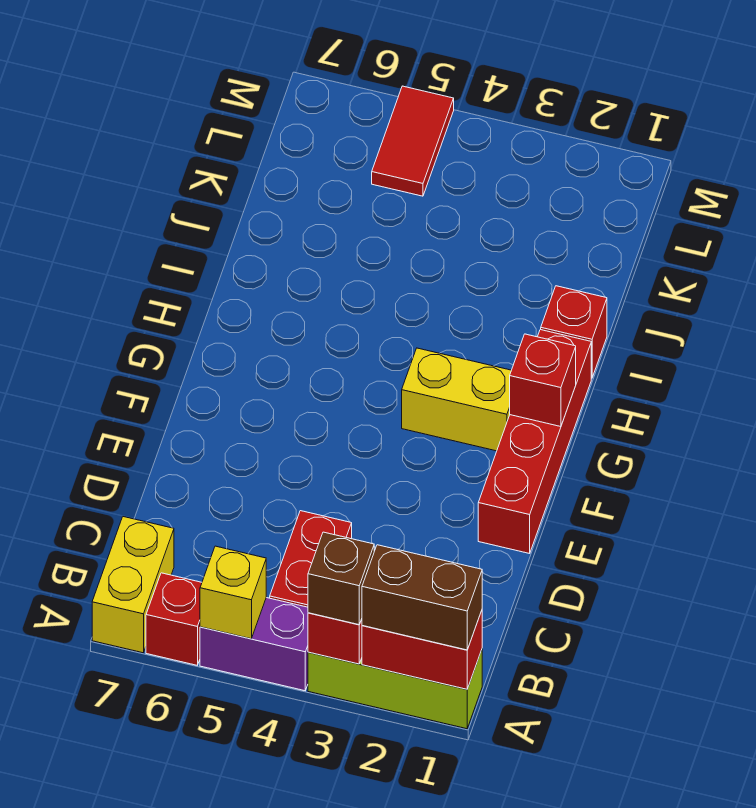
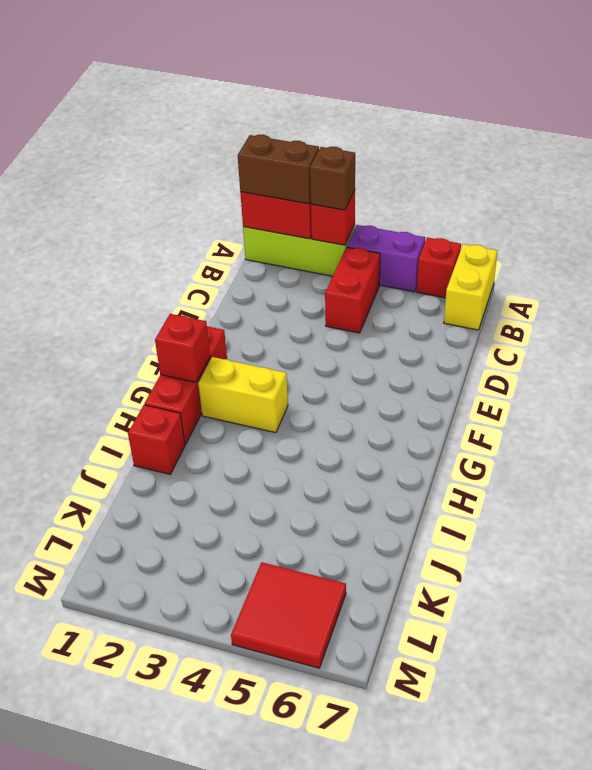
yellow brick A5 level 2 -> none
red brick E1:H1 level 1 -> red brick F1:H1 level 1
red tile L5:M5 level 1 -> red tile L5:M6 level 1

